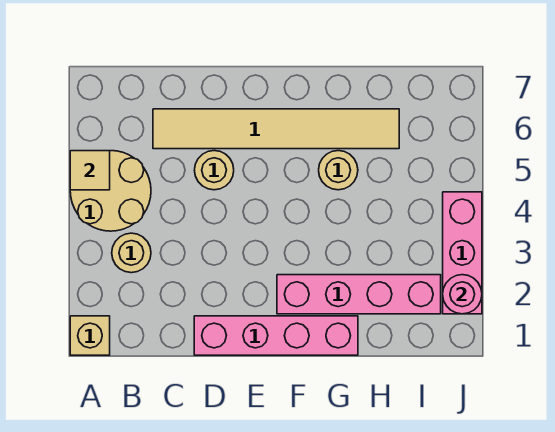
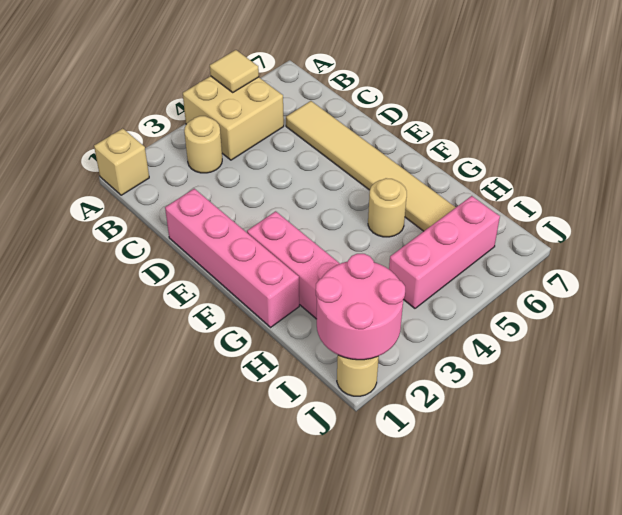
tan round brick A4:B5 level 1 -> tan brick A4:B5 level 1
tan round brick D5 level 1 -> tan round brick J1 level 1
pink brick J2:J4 level 1 -> pink brick I4:I6 level 1
pink round brick J2 level 2 -> pink round brick I1:J2 level 2

